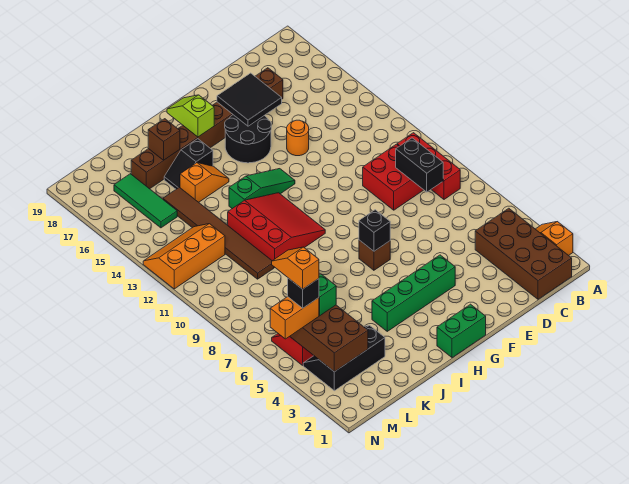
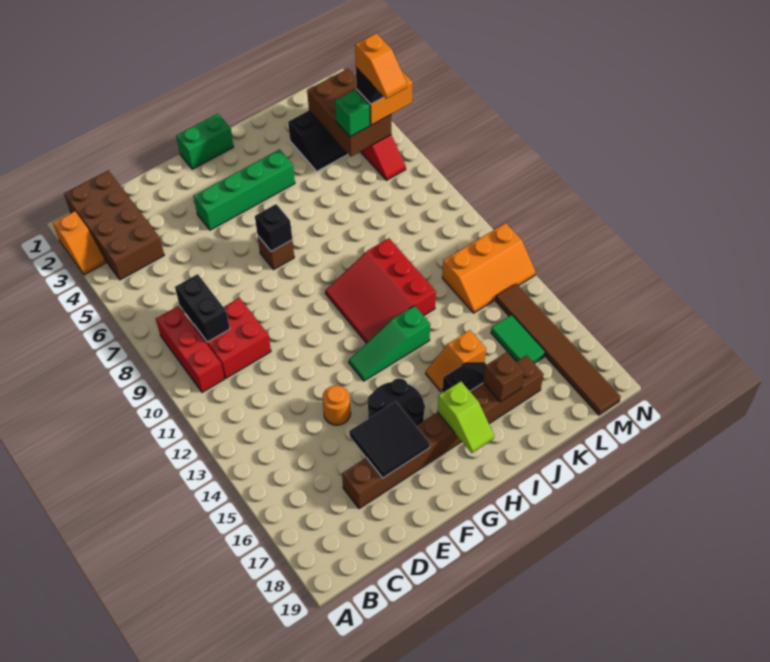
brown tile K10:K15 level 1 -> brown tile M14:M19 level 1
green tile L15:L17 level 1 -> green tile L15:L16 level 1

